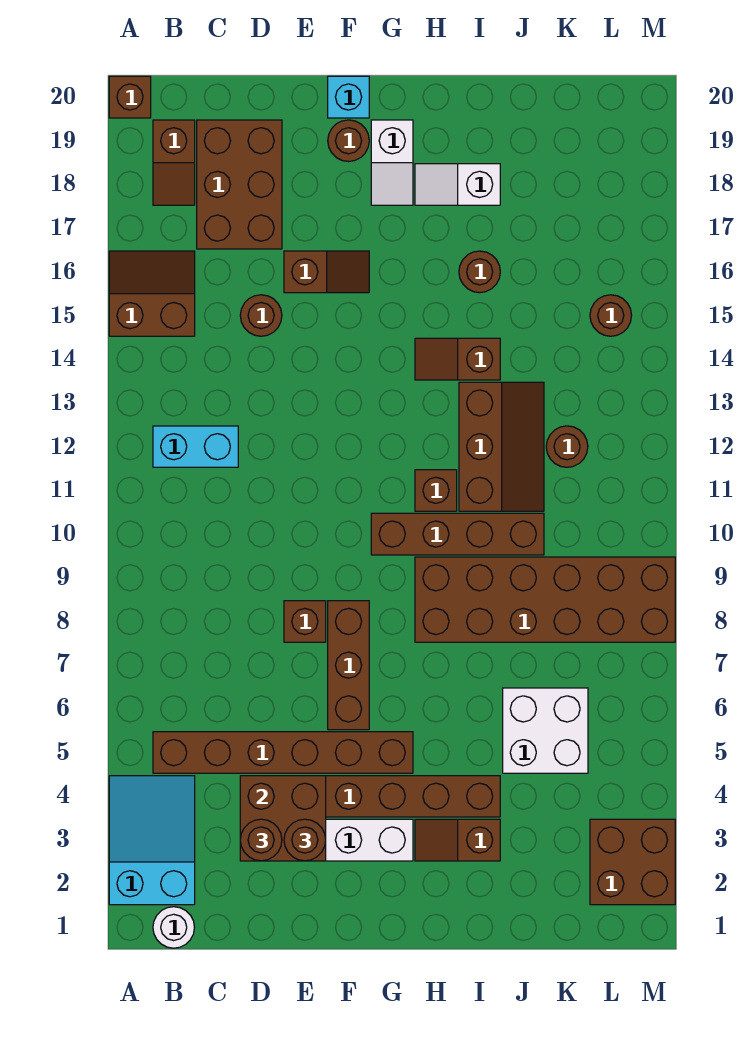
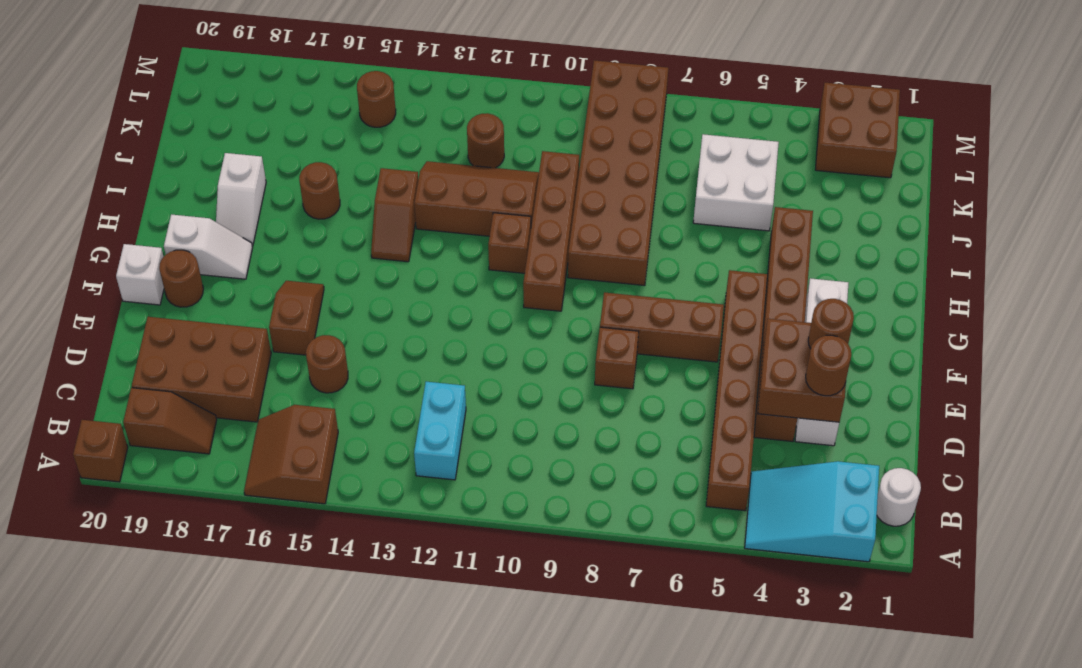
cyan brick F20 level 1 -> white brick F20 level 1
brown slope H3:I3 level 1 top I -> none

